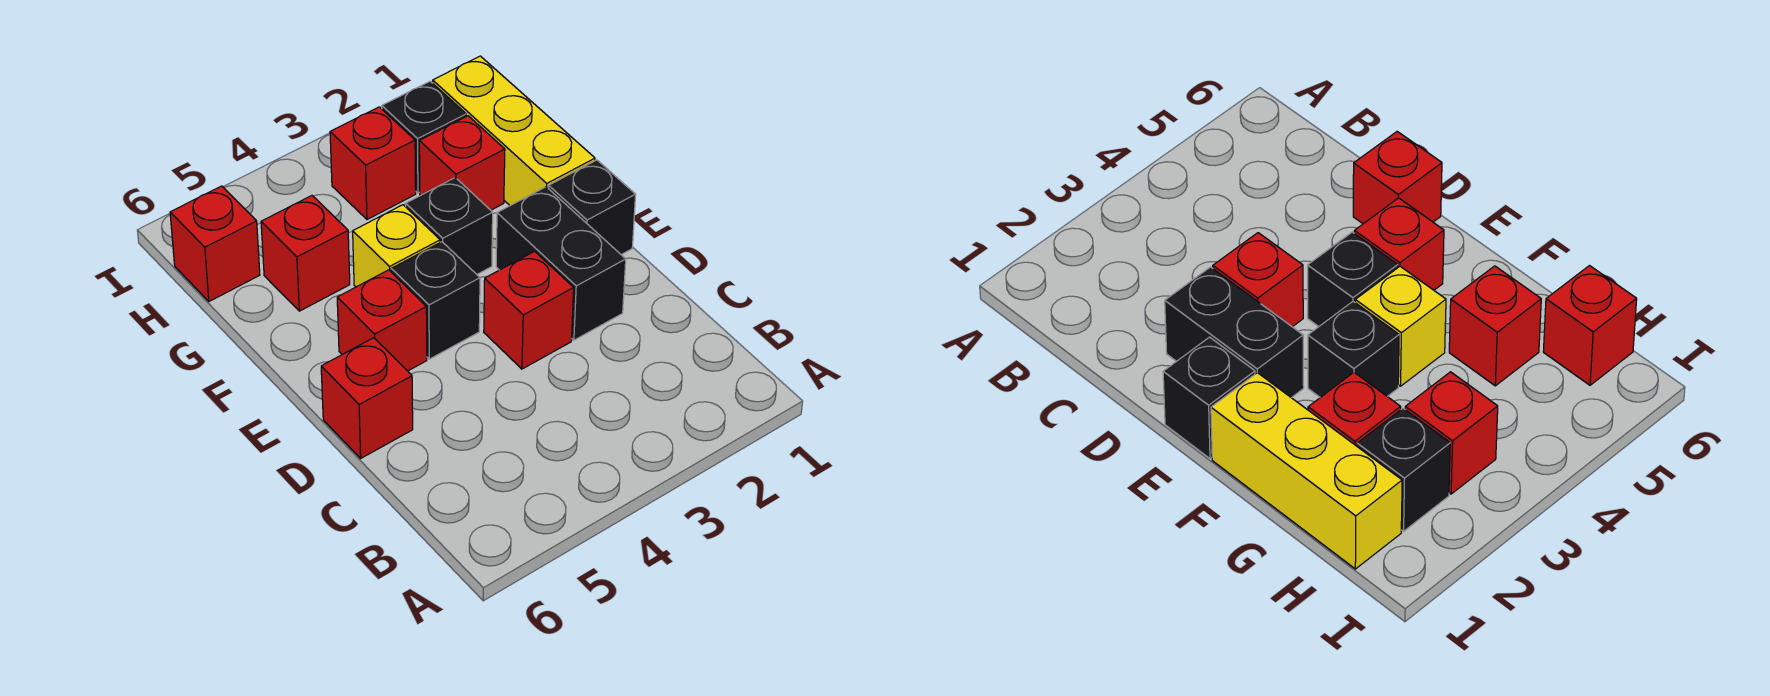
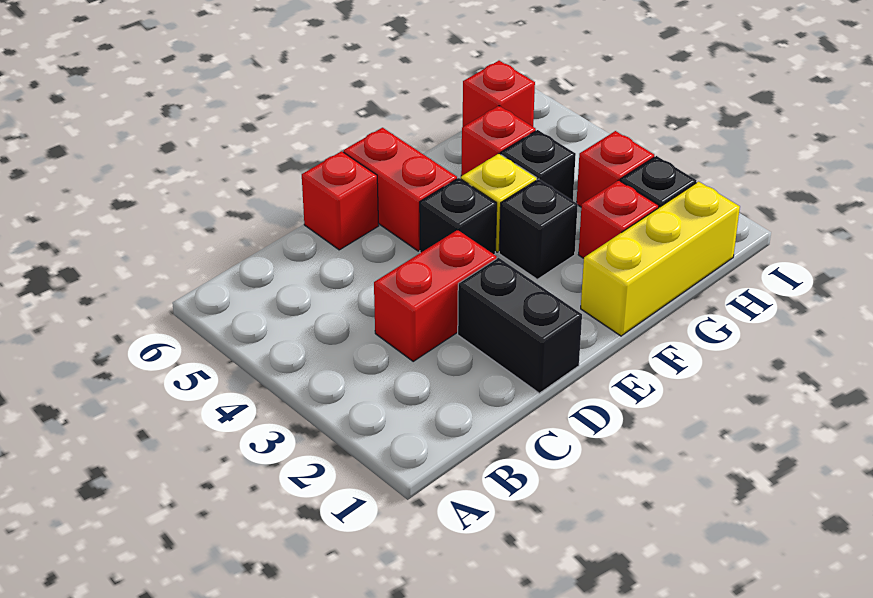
black brick D2:E2 level 1 -> black brick D1:D2 level 1
red brick D3 level 1 -> red brick C3:D3 level 1
black brick E1 level 1 -> black brick G4 level 1
red brick E5 level 1 -> red brick E5:E6 level 1

